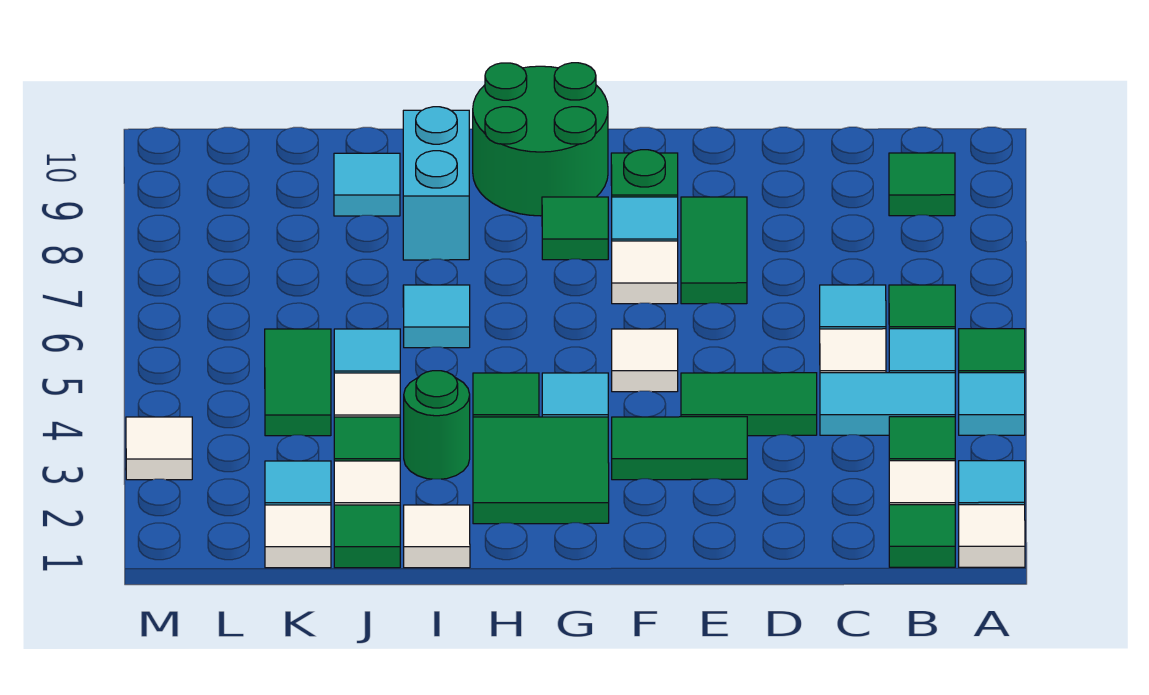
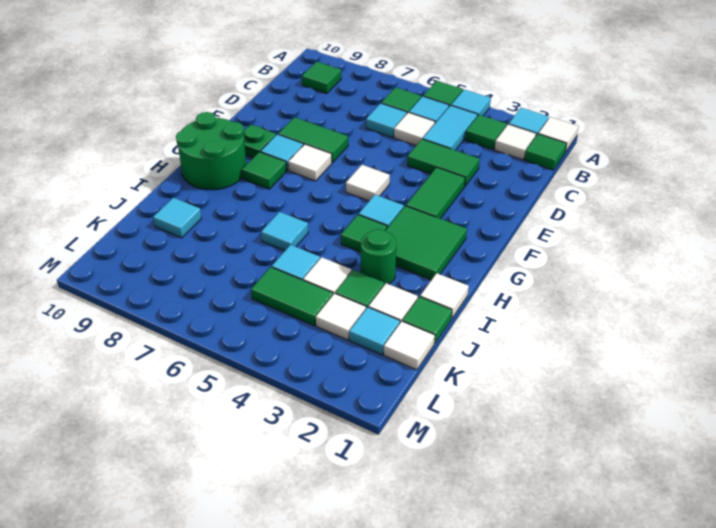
green tile D4:E4 level 1 -> green tile D3:D4 level 1
cyan brick I8:I9 level 1 -> none
white tile M3 level 1 -> white tile K3 level 1

